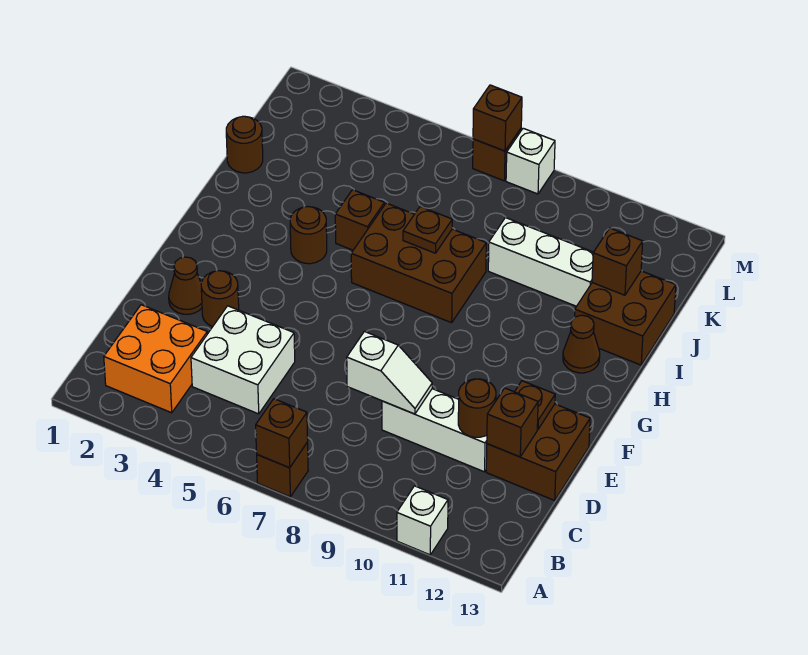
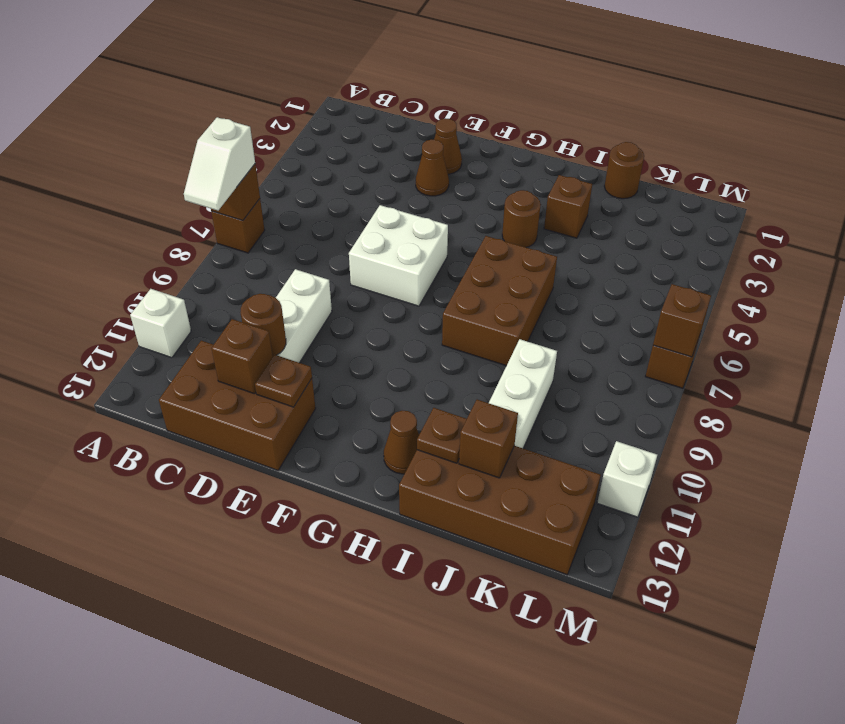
orange brick B2:C3 level 1 -> none
white brick C4:D5 level 1 -> white brick E6:F7 level 1
white slope D8:D9 level 2 top 8 -> white slope A7:A8 level 3 top 7
brown brick D12:E13 level 1 -> brown brick C12:E13 level 1
brown round brick E3 level 1 -> brown cone E3 level 1
brown brick I5 level 1 -> brown brick I3 level 1
brown plate I7 level 2 -> brown plate I12 level 2
brown brick I12:J13 level 1 -> brown brick I12:L13 level 1
white brick M8 level 1 -> white brick M11 level 1

